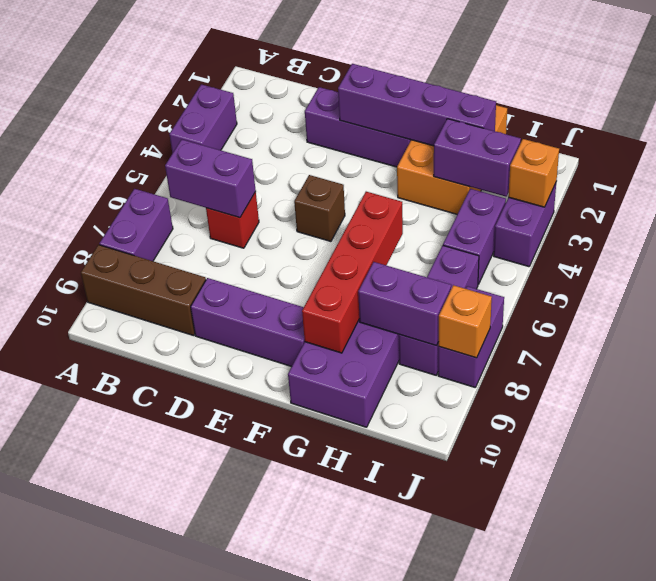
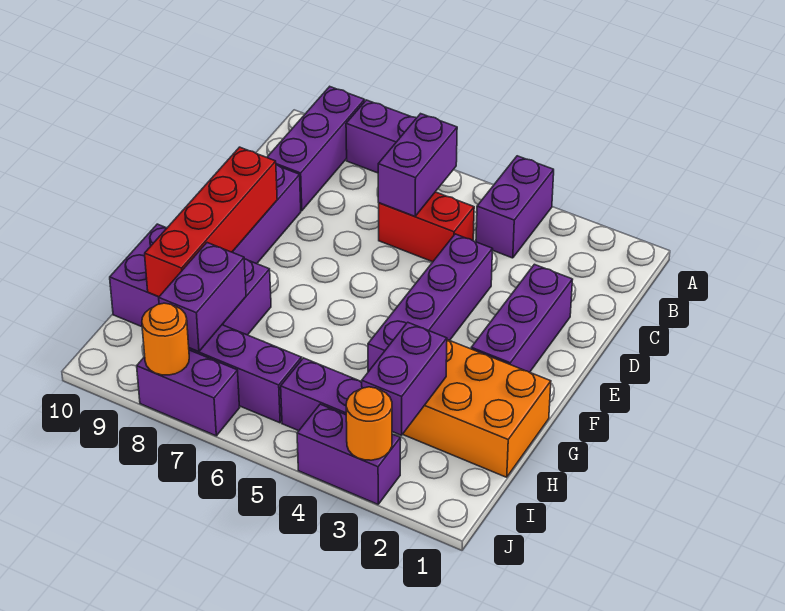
purple brick A3:A4 level 1 -> purple brick A4:B4 level 1
brown brick A9:C9 level 1 -> purple brick A9:C9 level 1
red brick C6 level 1 -> red brick C5:C6 level 1
purple brick E2:H2 level 2 -> purple brick D4:G4 level 1
brown brick E5 level 1 -> none
red brick G6:G9 level 2 -> red brick E9:H9 level 2
orange brick J3 level 2 -> orange round brick J3 level 2
orange brick J8 level 2 -> orange round brick J8 level 2

